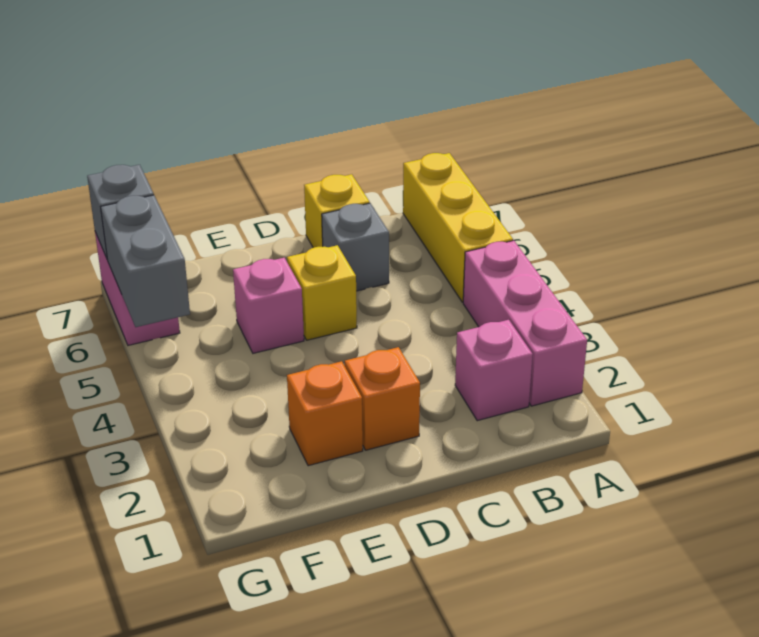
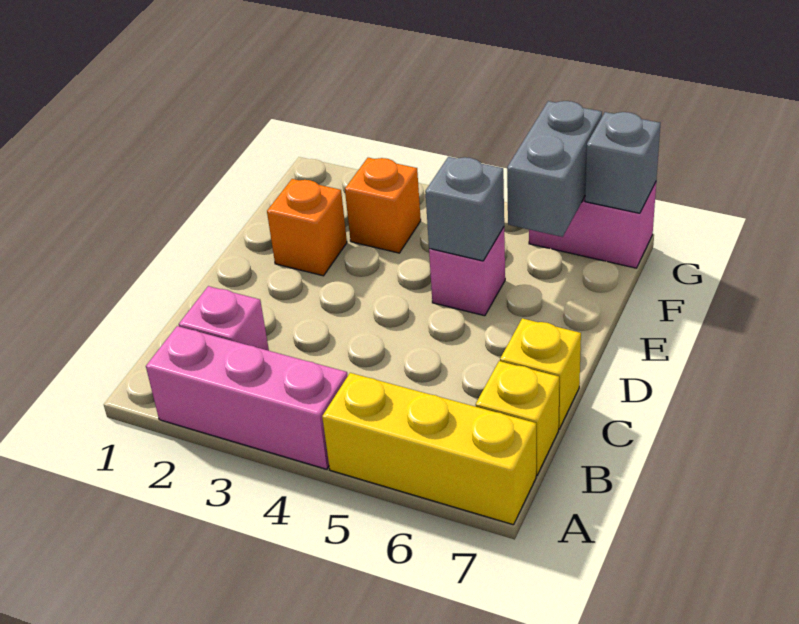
grey brick C6 level 1 -> grey brick E5 level 2
orange brick D2 level 1 -> orange brick F3 level 1
yellow brick D5 level 1 -> yellow brick B7 level 1
grey brick G5:G6 level 2 -> grey brick F6:G6 level 2

